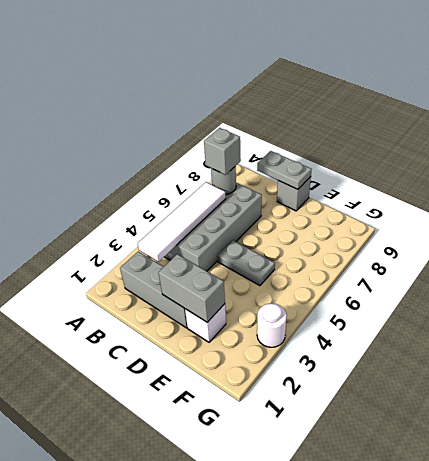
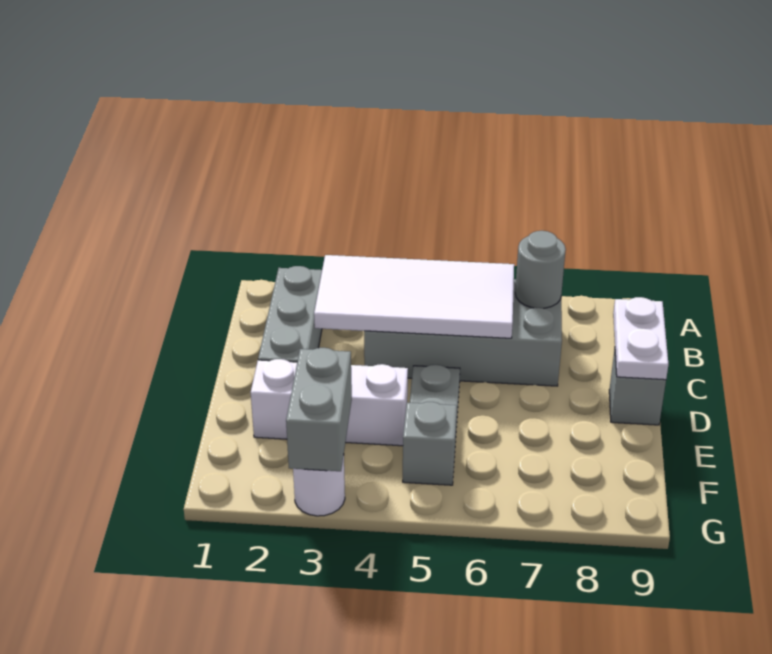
white tile B3:B6 level 2 -> white tile B3:C6 level 2
grey brick B7 level 3 -> grey brick F5 level 1
grey plate C9:D9 level 2 -> white plate C9:D9 level 2
grey brick D2:E2 level 2 -> grey brick F3:G3 level 2
white brick E2 level 1 -> white brick E2:E4 level 1

